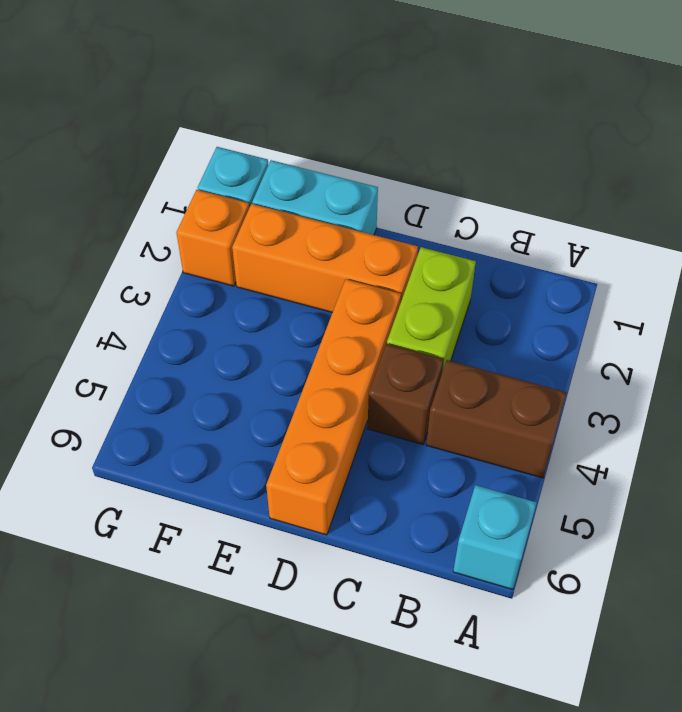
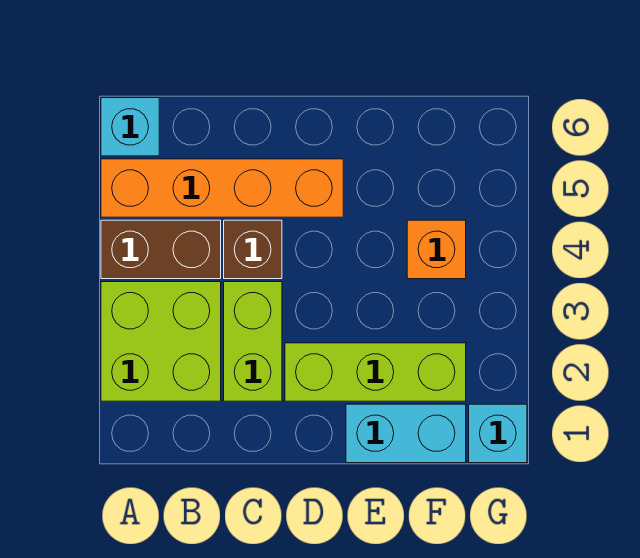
none -> lime brick A2:B3 level 1
orange brick D2:F2 level 1 -> lime brick D2:F2 level 1
orange brick D3:D6 level 1 -> orange brick A5:D5 level 1
orange brick G2 level 1 -> orange brick F4 level 1

